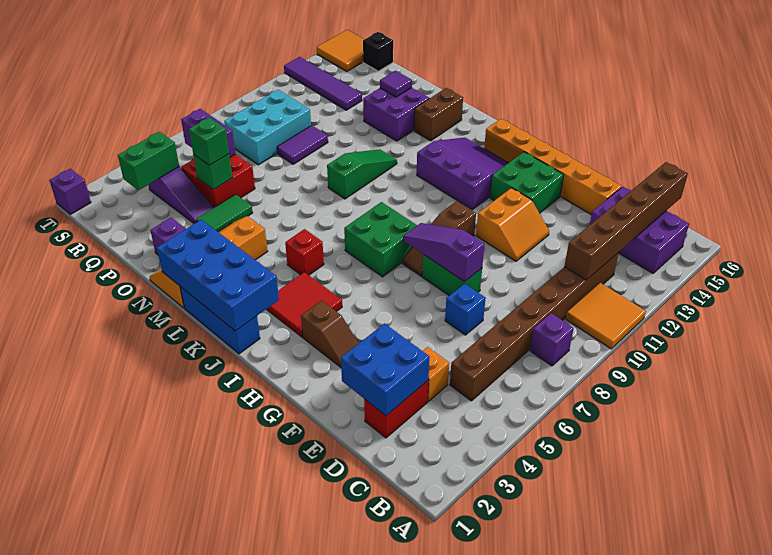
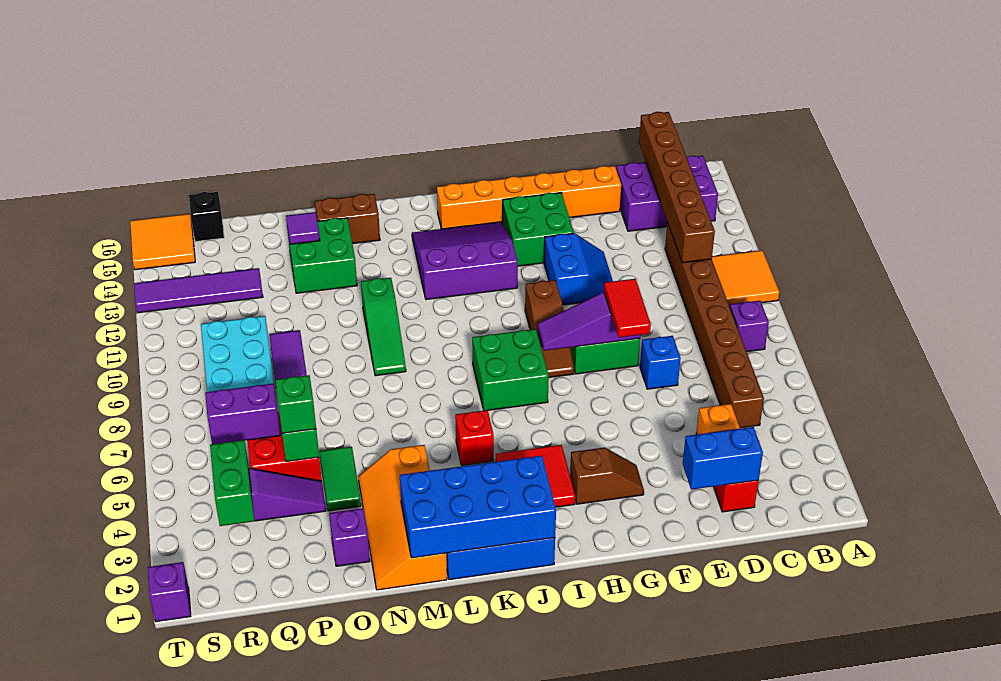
blue brick D2:E3 level 2 -> blue brick D2:E2 level 2
none -> red tile F7:F8 level 3
orange slope F11:G12 level 1 top G -> blue slope F11:G12 level 1 top G
green slope M9:M11 level 1 top 9 -> green slope M9:M11 level 1 top 11
brown brick M14:M15 level 1 -> brown brick M15:N15 level 1
purple brick N13:O14 level 1 -> green brick N13:O14 level 1

